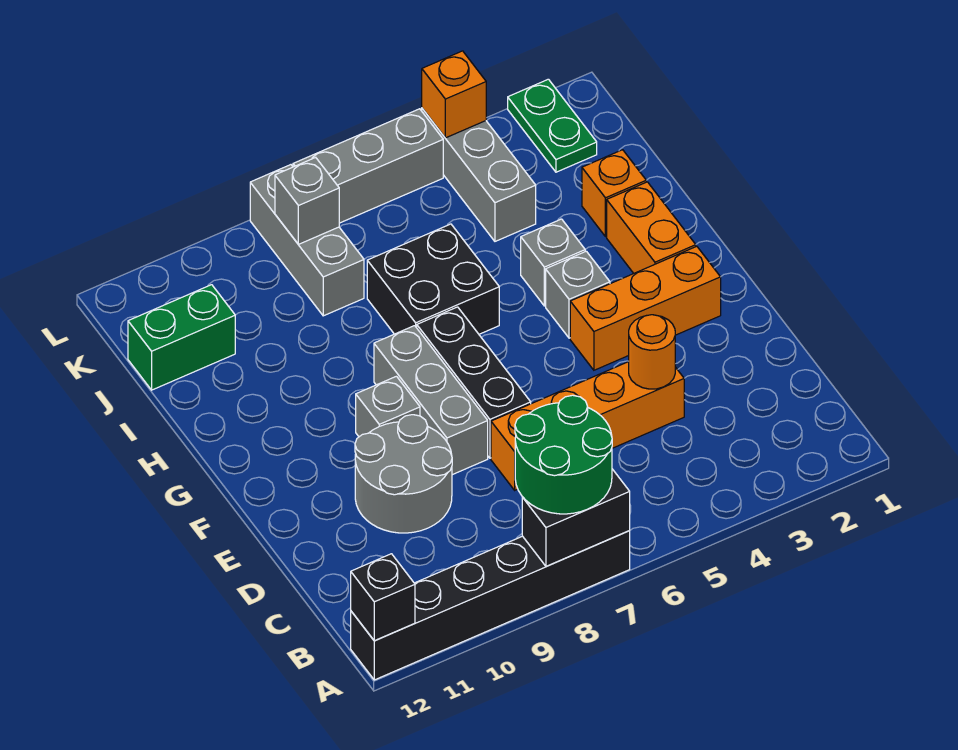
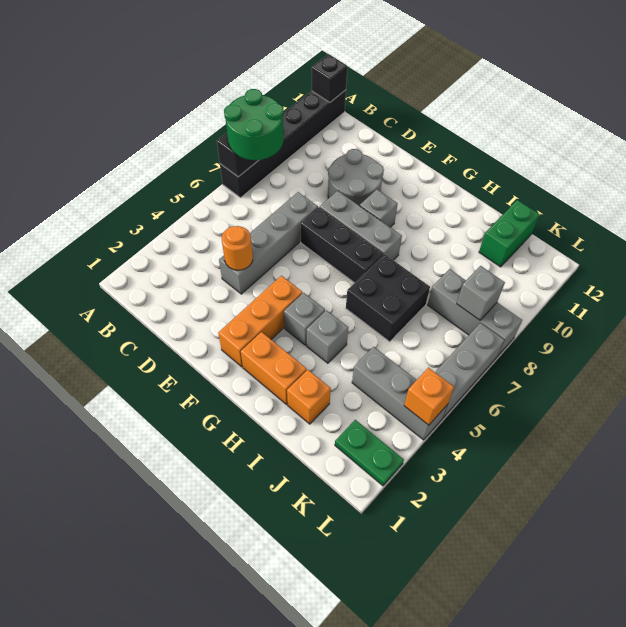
orange brick D4:D7 level 1 -> grey brick D4:D7 level 1

